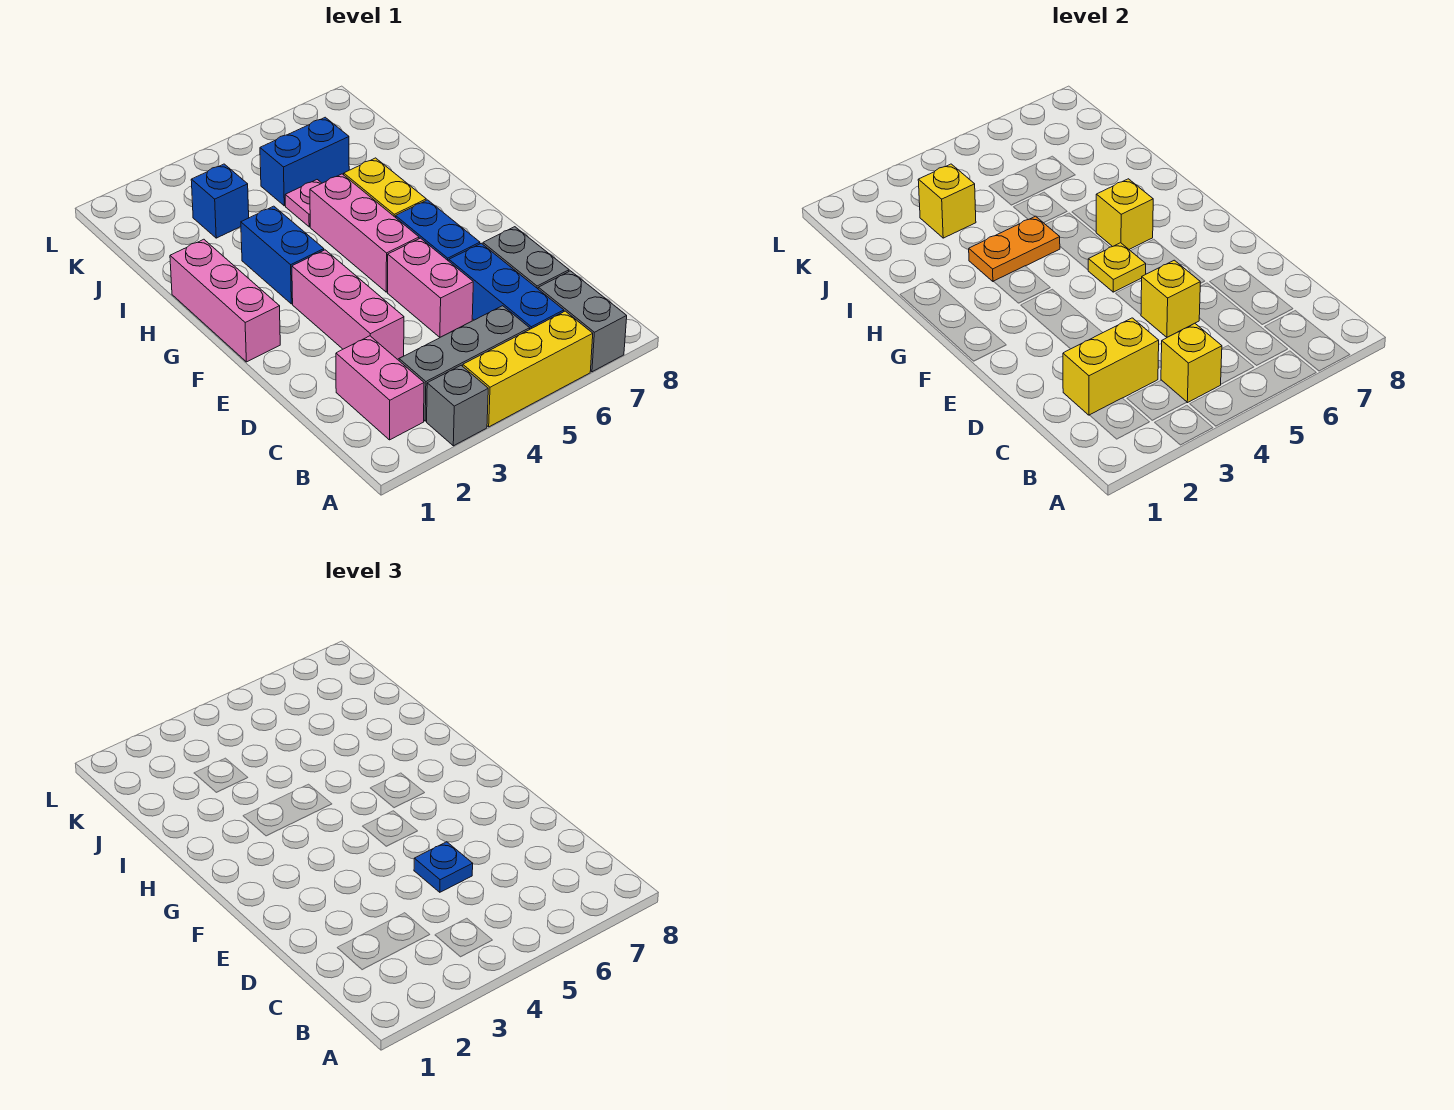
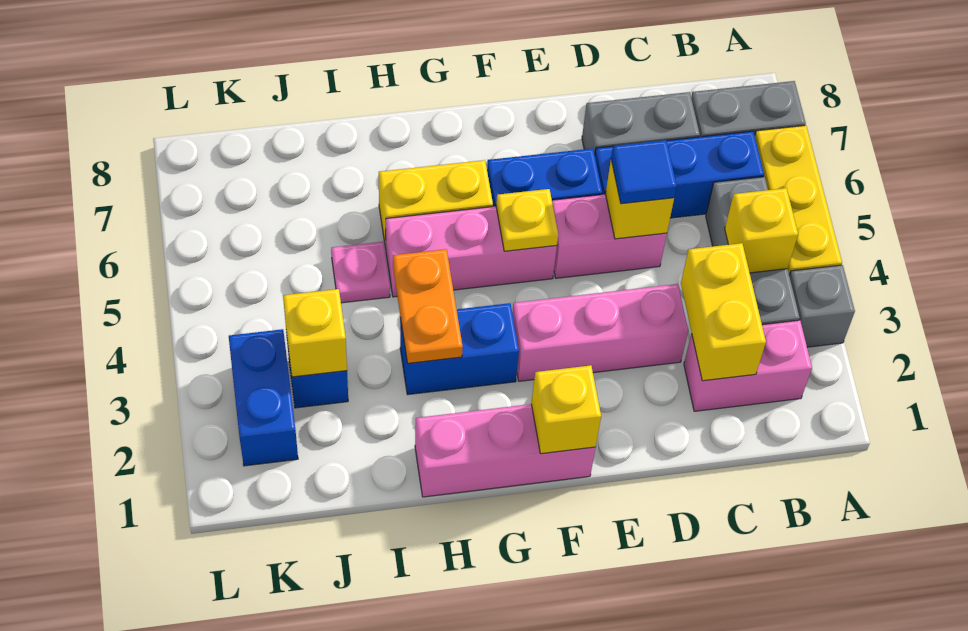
blue plate D5 level 3 -> blue tile D5 level 3
yellow brick G6 level 2 -> yellow brick F1 level 2
blue brick J5:J6 level 1 -> blue brick K2:K3 level 1

